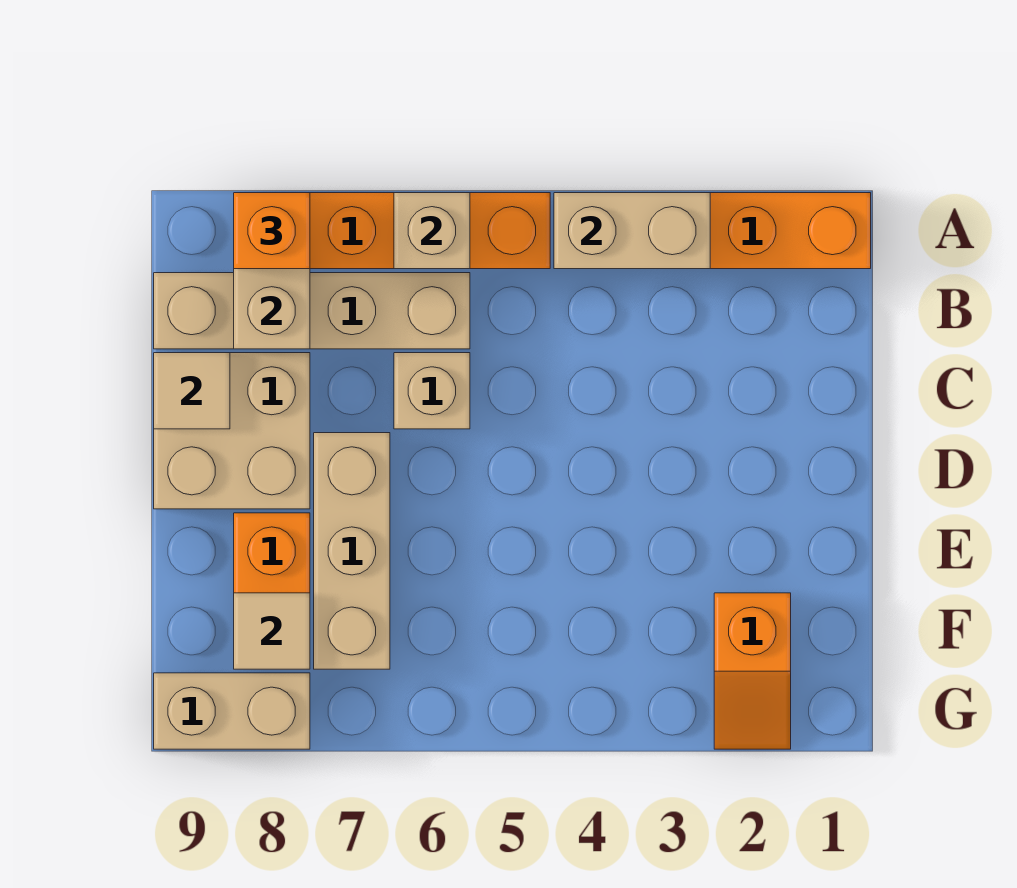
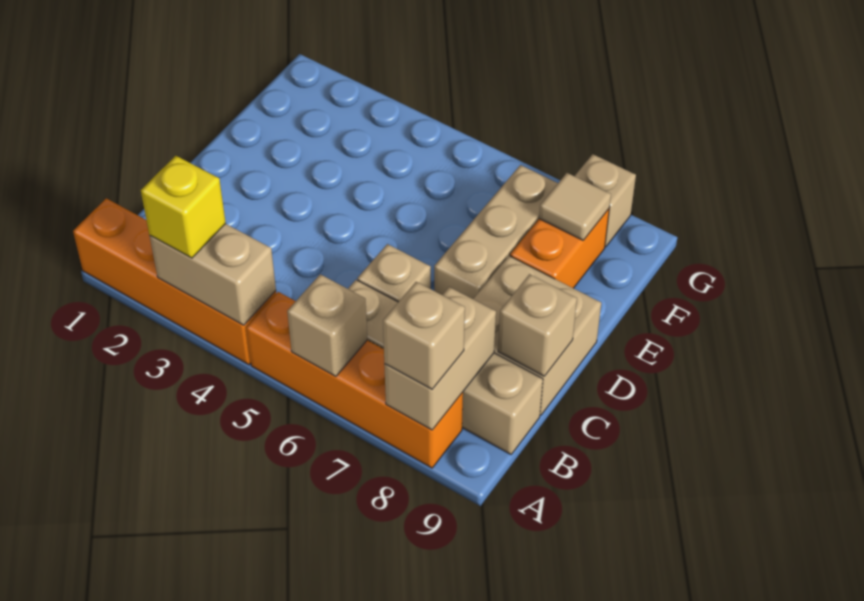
none -> yellow brick A3 level 3
orange brick A8 level 3 -> tan brick A8 level 3
tan tile C9 level 2 -> tan brick C9 level 2
orange slope F2:G2 level 1 top F -> none
tan brick G8:G9 level 1 -> tan brick G8 level 1

